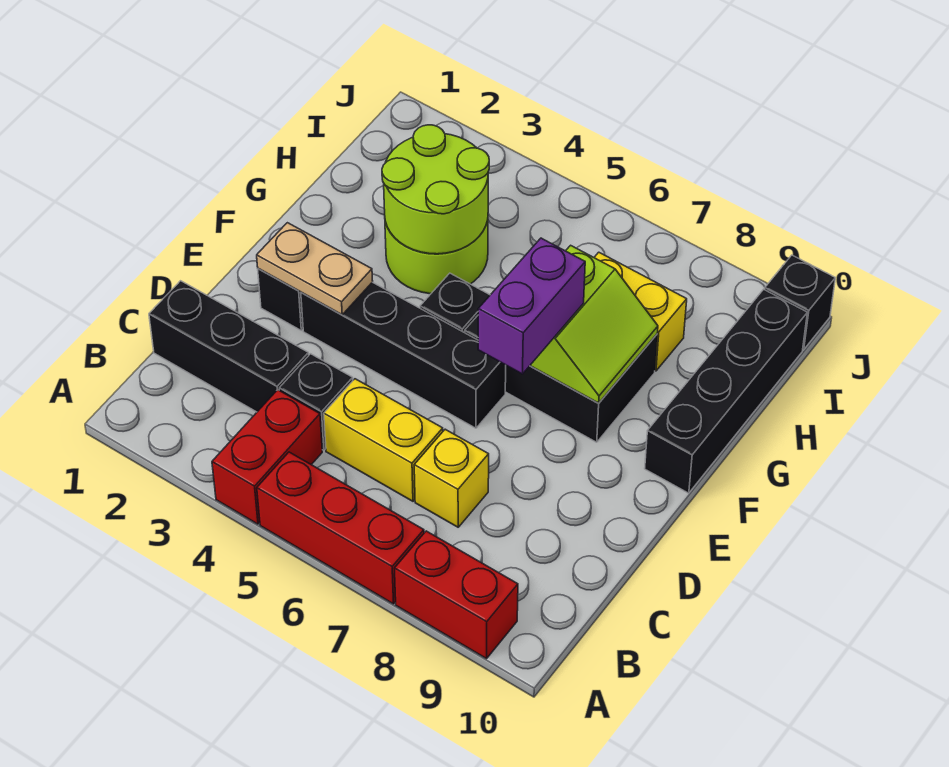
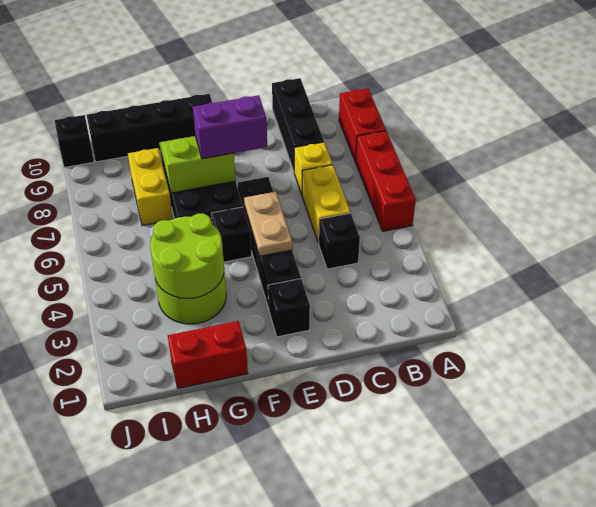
red brick A4:B4 level 1 -> red brick G1:H1 level 1
black brick C1:C3 level 1 -> black brick C8:C10 level 1
tan plate E2:E3 level 2 -> tan plate E4:E5 level 2

